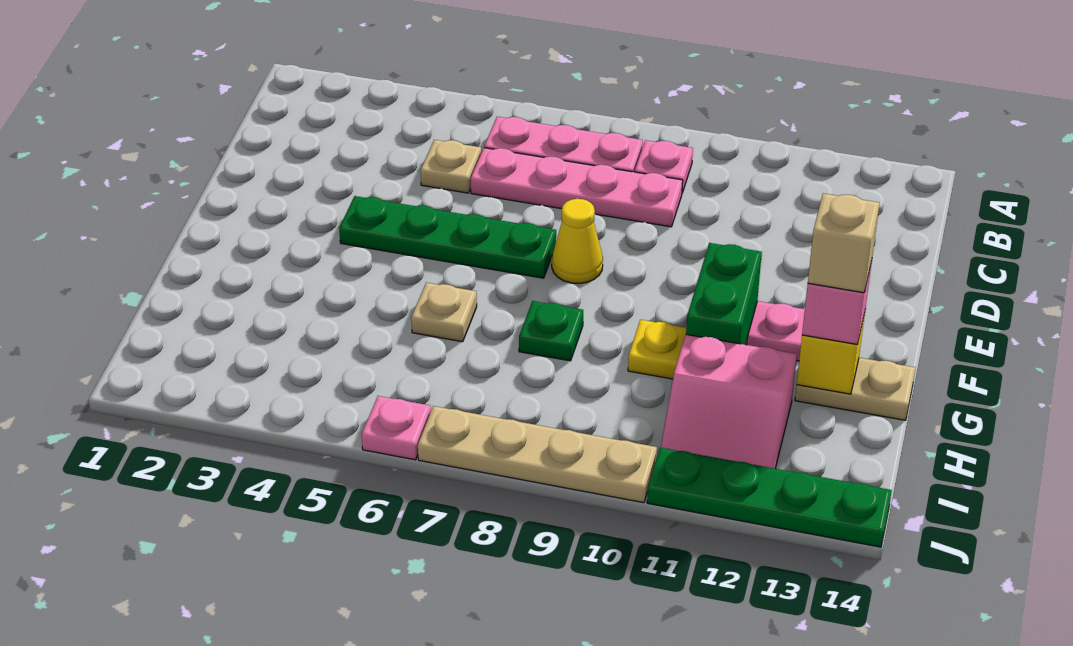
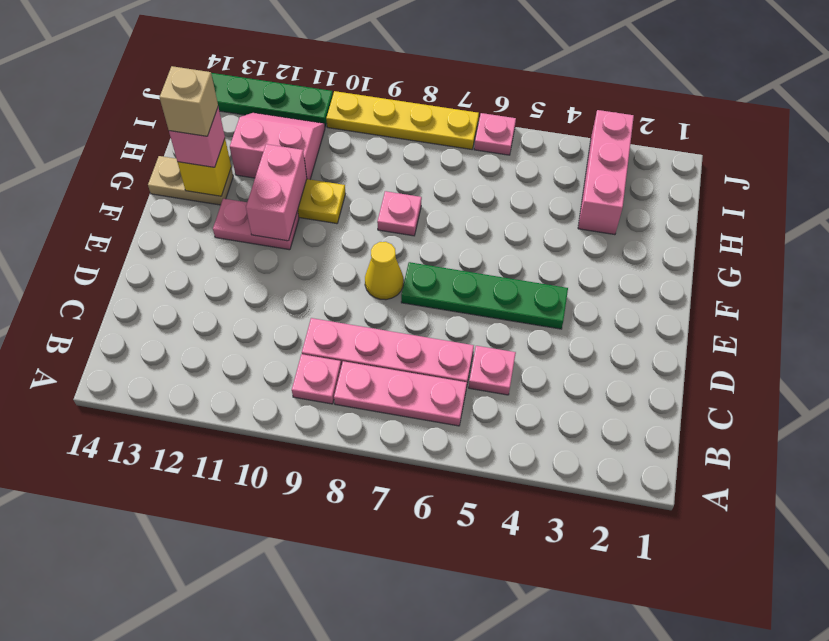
tan plate C5 level 1 -> pink plate C5 level 1
green brick F11:G11 level 2 -> pink brick F11:G11 level 2
tan plate G6 level 1 -> none
green plate G8 level 1 -> pink plate G8 level 1
none -> pink brick H3:J3 level 1
tan plate J7:J10 level 1 -> yellow plate J7:J10 level 1

